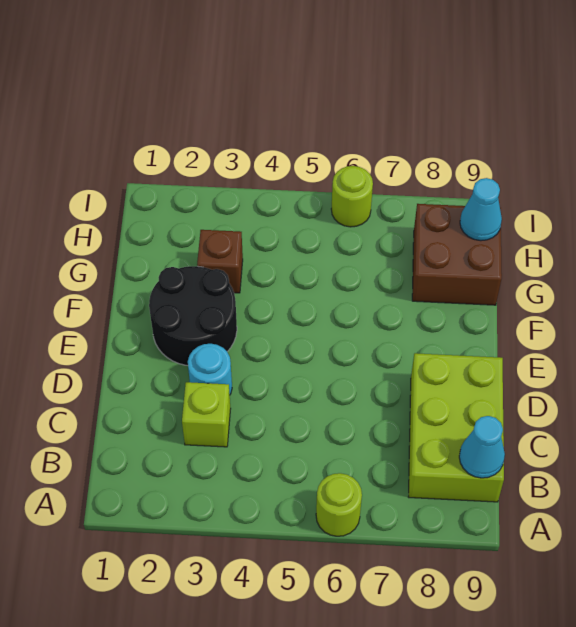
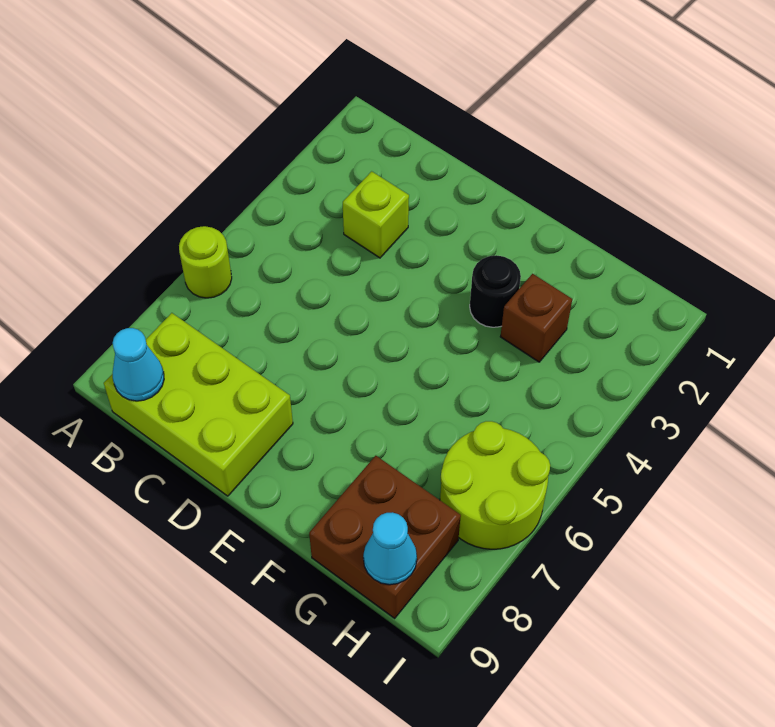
cyan round brick D3 level 1 -> none
black round brick E2:F3 level 1 -> black round brick F3 level 1
lime round brick I6 level 1 -> lime round brick H6:I7 level 1

